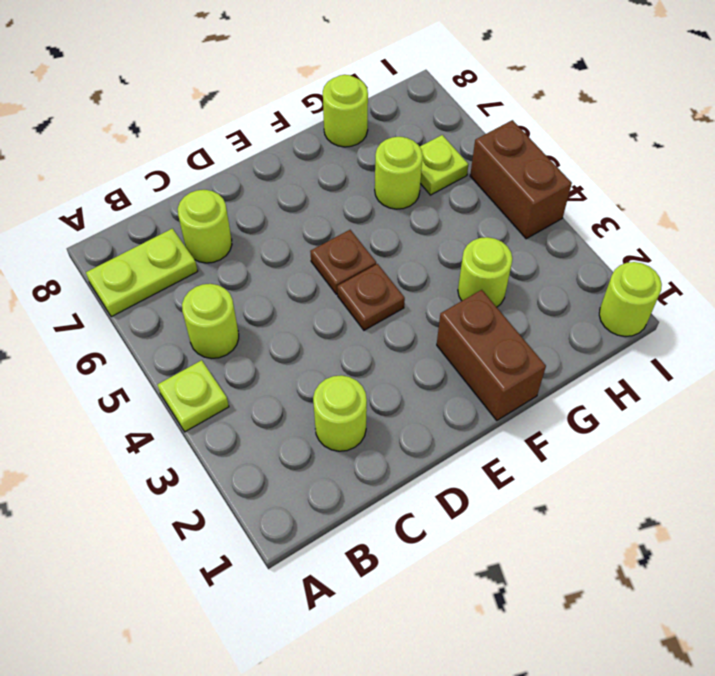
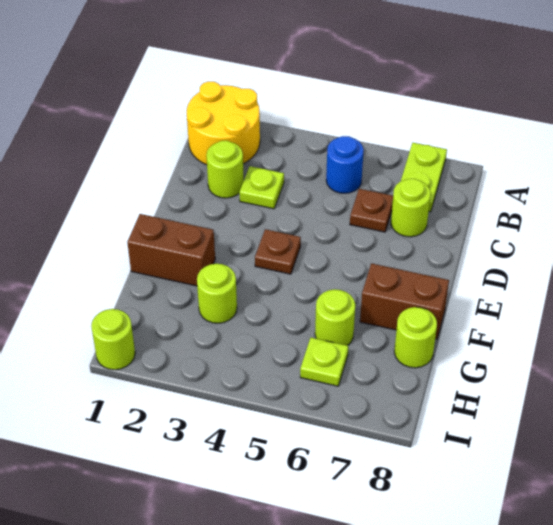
none -> yellow round brick A1:B2 level 1
lime plate A4 level 1 -> lime plate C3 level 1
lime round brick B5 level 1 -> blue round brick B5 level 1
brown plate E5 level 1 -> brown plate C6 level 1
brown brick I4:I5 level 1 -> brown brick F7:F8 level 1

